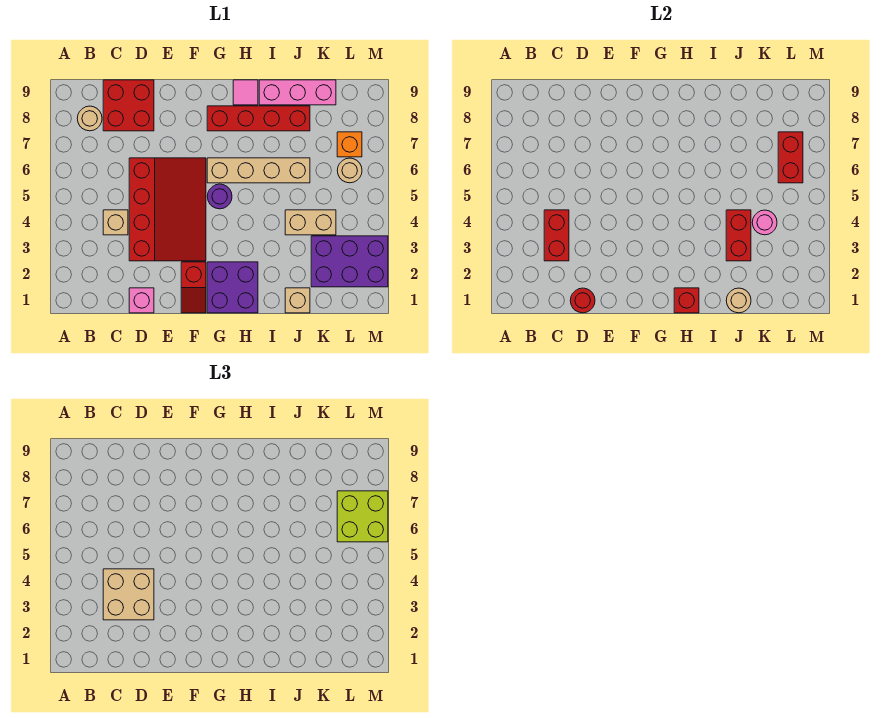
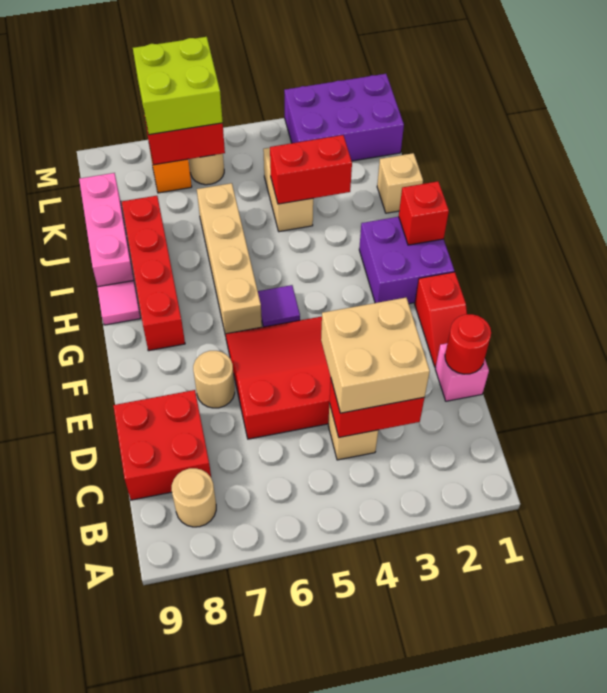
red slope F1:F2 level 1 top 2 -> red slope E1:F1 level 1 top F
purple round brick G5 level 1 -> purple tile G5 level 1
tan round brick J1 level 2 -> tan round brick E7 level 1
purple brick K2:M3 level 1 -> purple brick L1:M3 level 1
pink round brick K4 level 2 -> none

